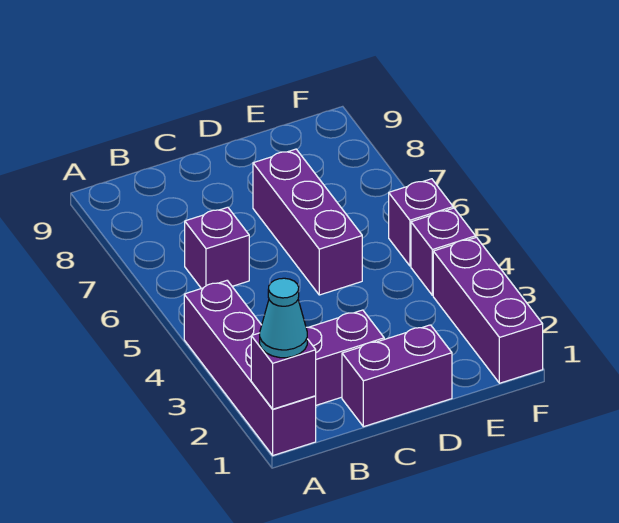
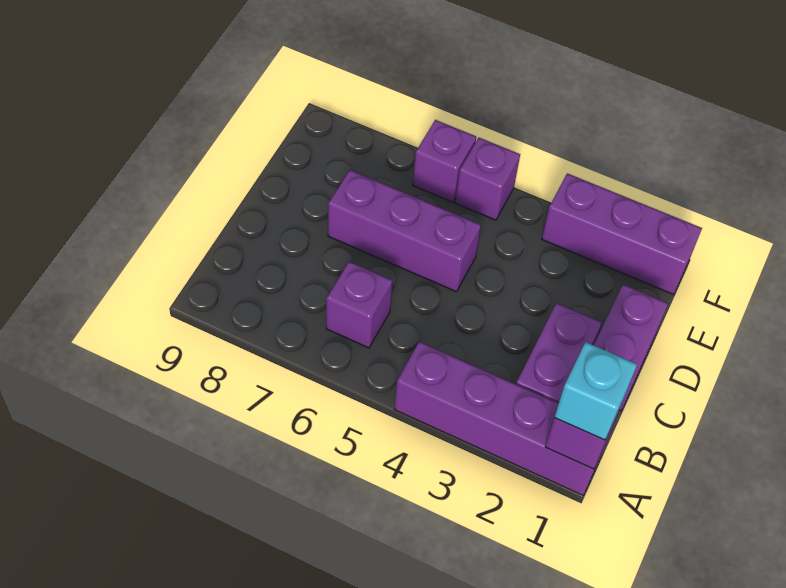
cyan cone A1 level 3 -> cyan brick A1 level 3
purple brick F4 level 1 -> purple brick F6 level 1

